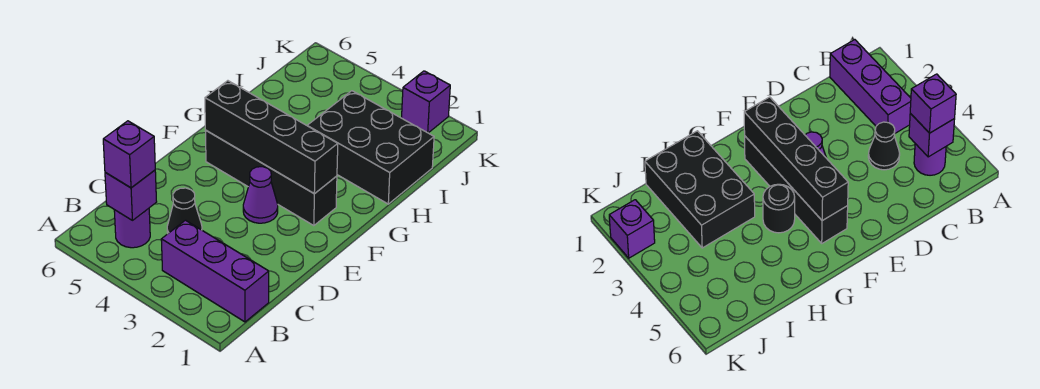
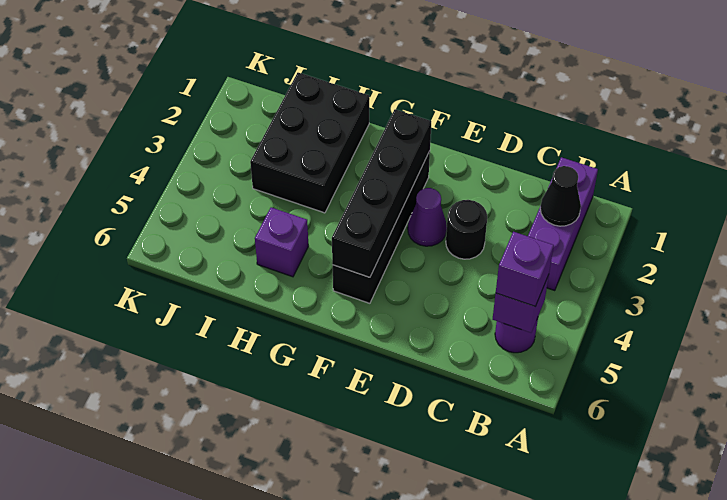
black cone C4 level 1 -> black cone B2 level 2
black round brick G4 level 1 -> black round brick D3 level 1
purple brick K2 level 1 -> purple brick H5 level 1

